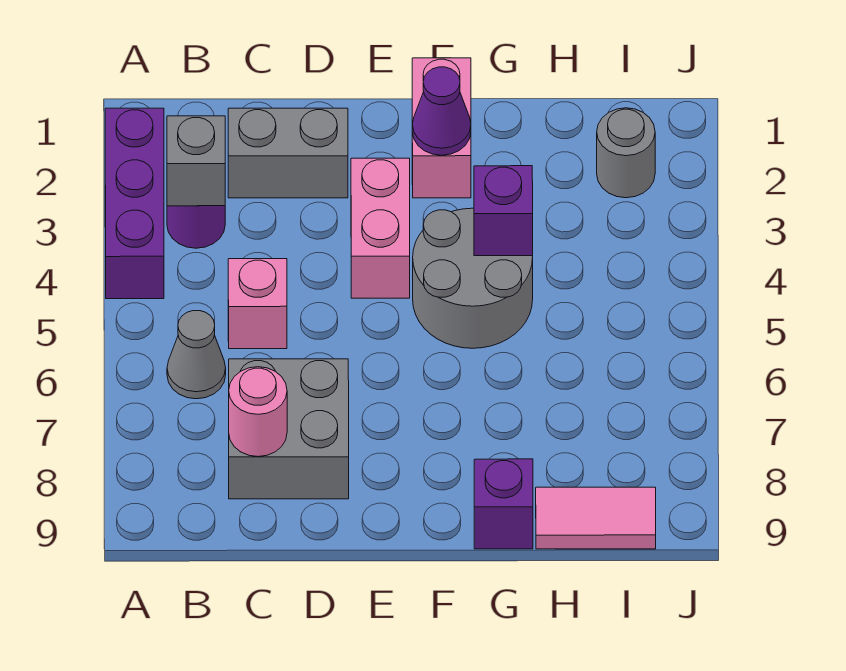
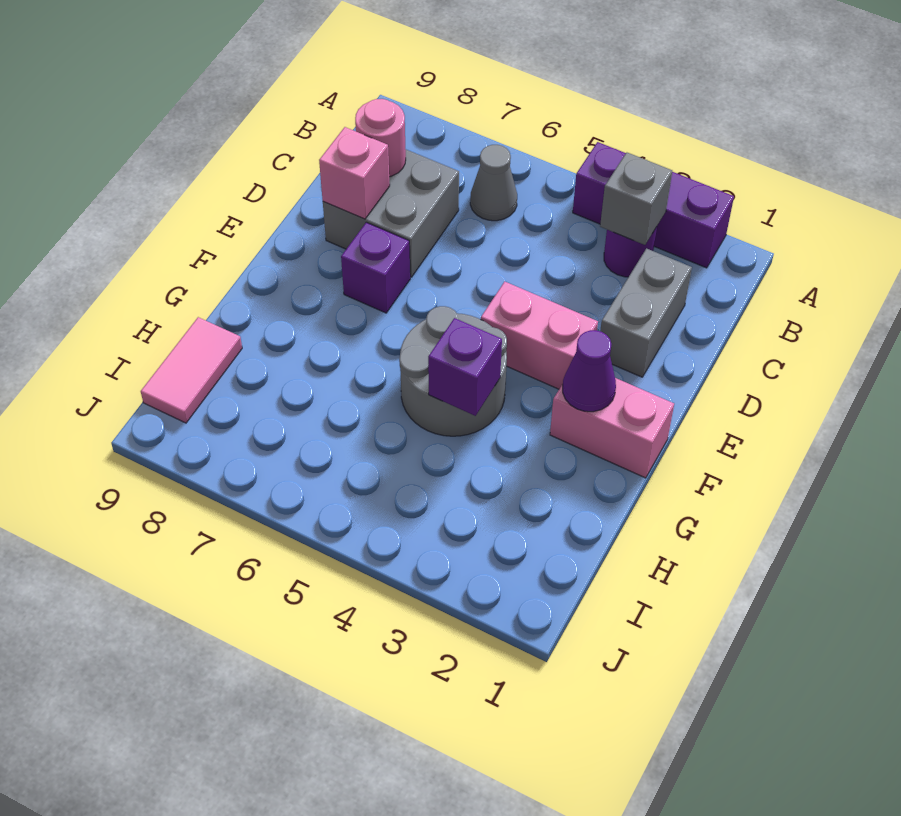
pink brick C5 level 1 -> pink brick D8 level 2
purple brick G9 level 1 -> purple brick E7 level 1
grey round brick I2 level 1 -> none

